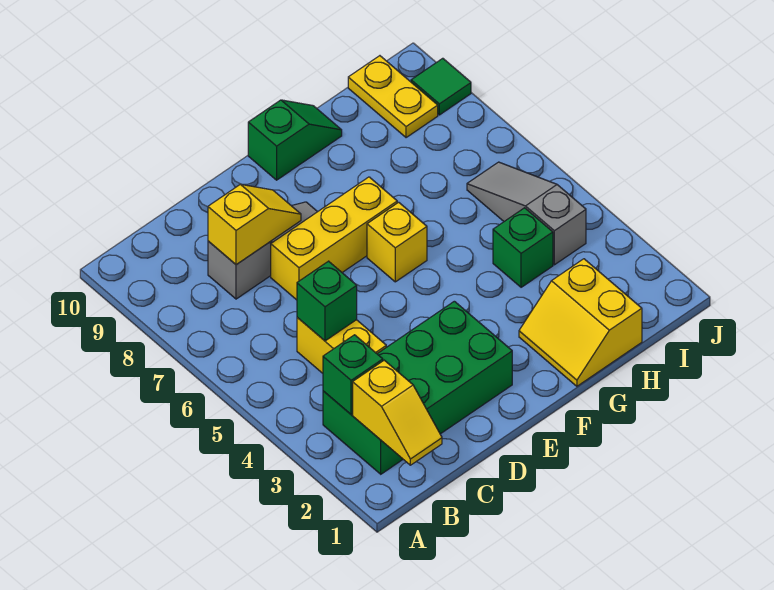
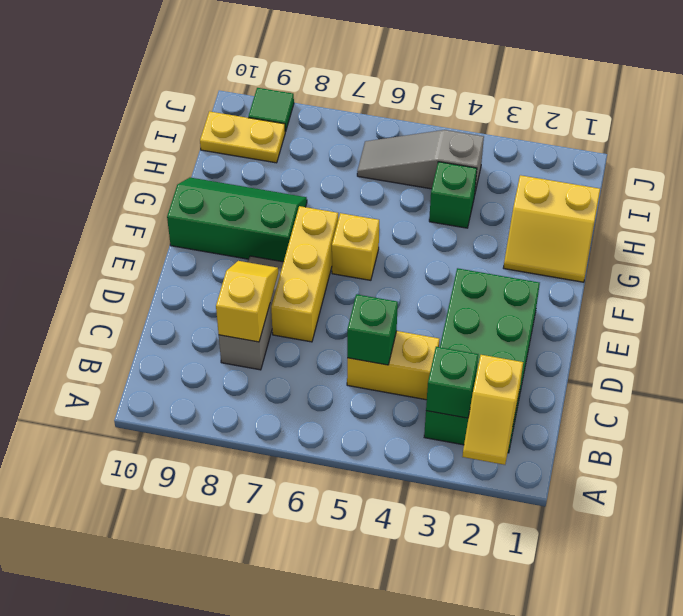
yellow slope B1:B2 level 2 top 2 -> yellow slope A2:B2 level 2 top B
green slope F10:G10 level 1 top F -> green slope F8:G10 level 1 top F

